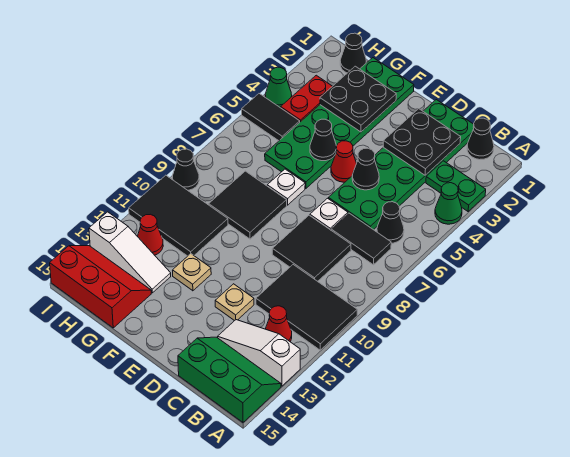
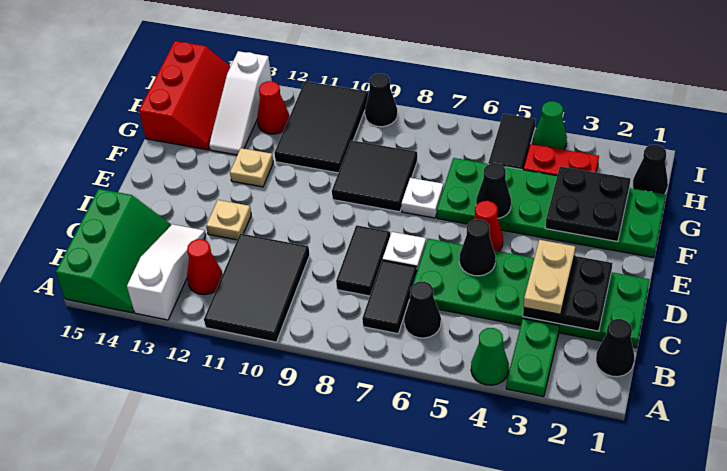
none -> tan plate C3:D3 level 3
black tile C8:D9 level 1 -> black tile C8:D8 level 1

